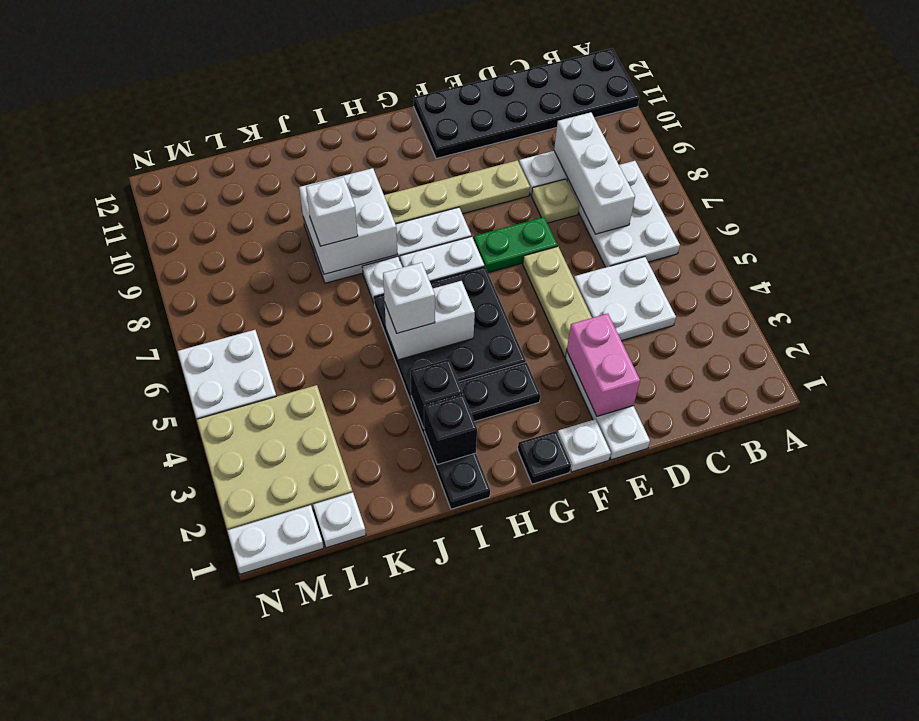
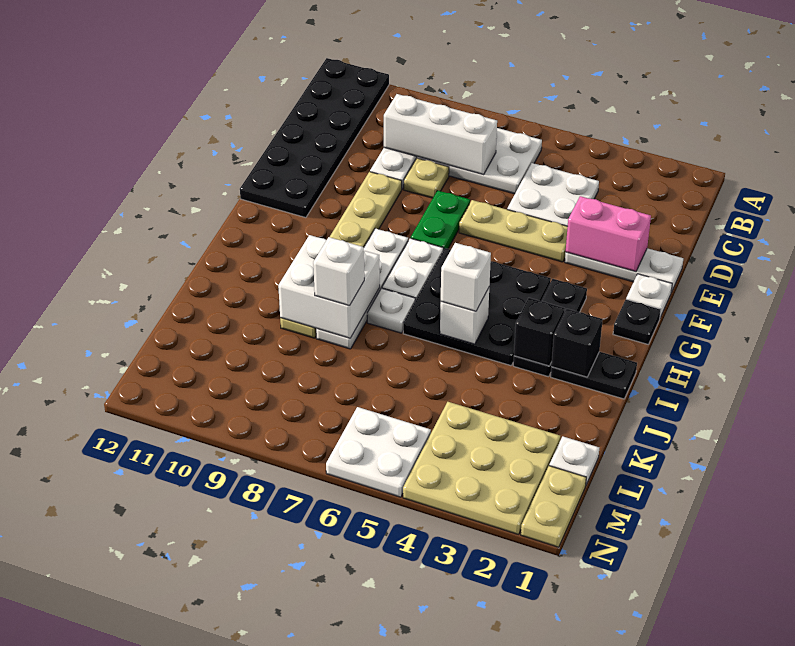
white brick H5:I5 level 2 -> white brick I5 level 2
white plate M1:N1 level 1 -> tan plate M1:N1 level 1

